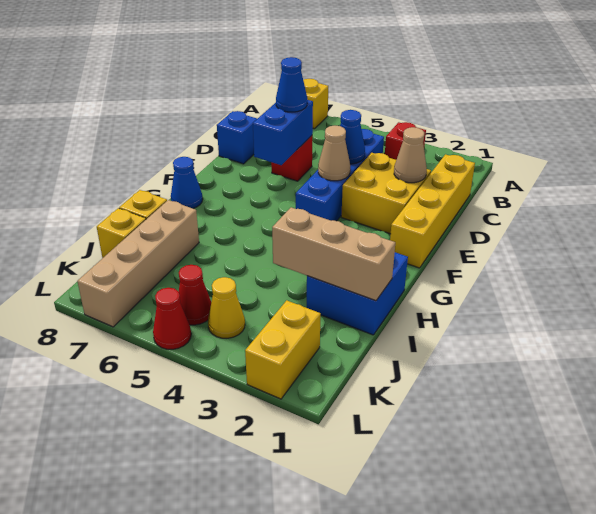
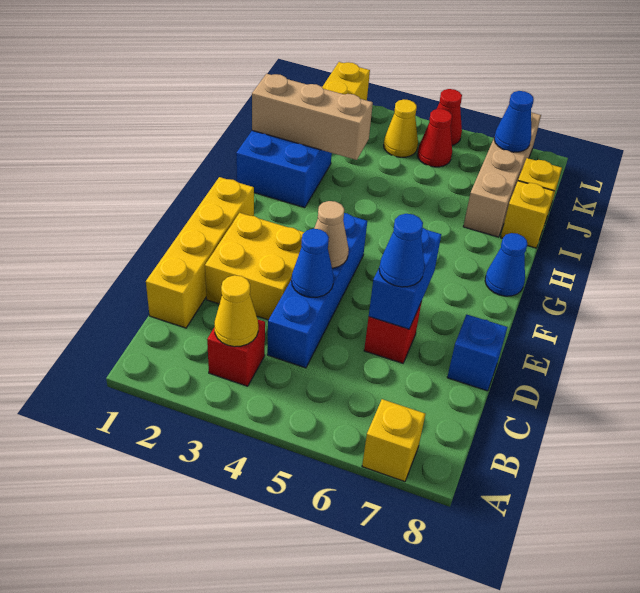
none -> yellow cone B3 level 2
tan cone D2 level 2 -> none
none -> blue cone K7 level 2

